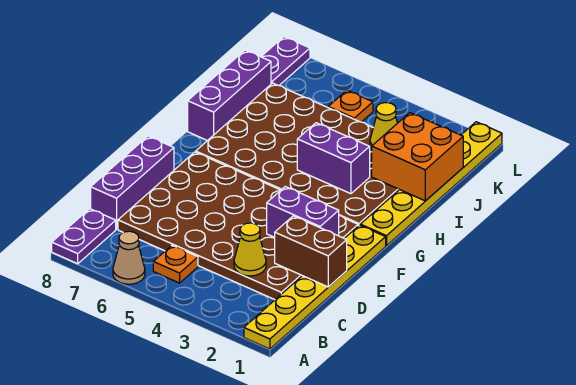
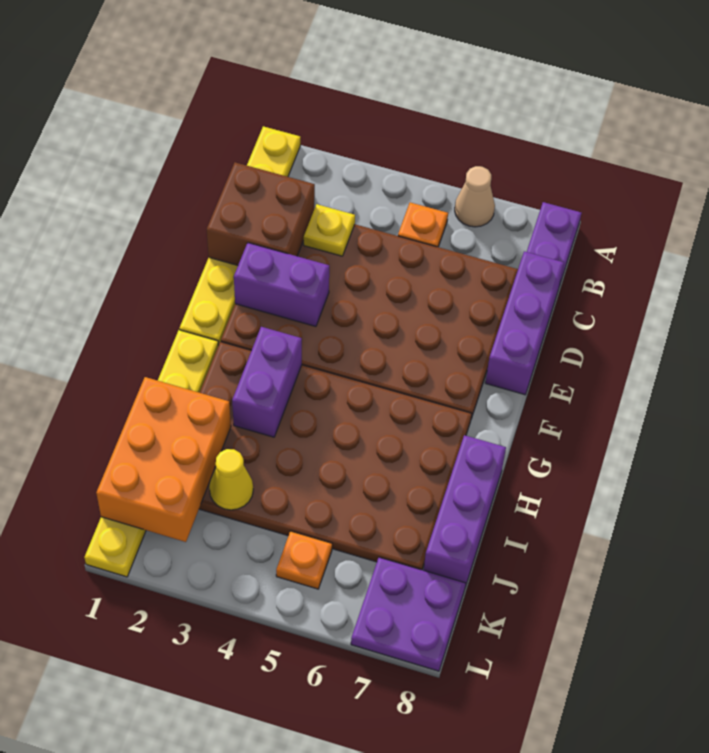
yellow cone C3 level 2 -> yellow plate C3 level 2
brown brick D1:D2 level 2 -> brown brick C1:D2 level 2
purple brick H3:H4 level 2 -> purple brick G3:H3 level 2
orange brick I1:J2 level 2 -> orange brick I1:K2 level 2
purple plate K8:L8 level 1 -> purple plate K7:L8 level 1

